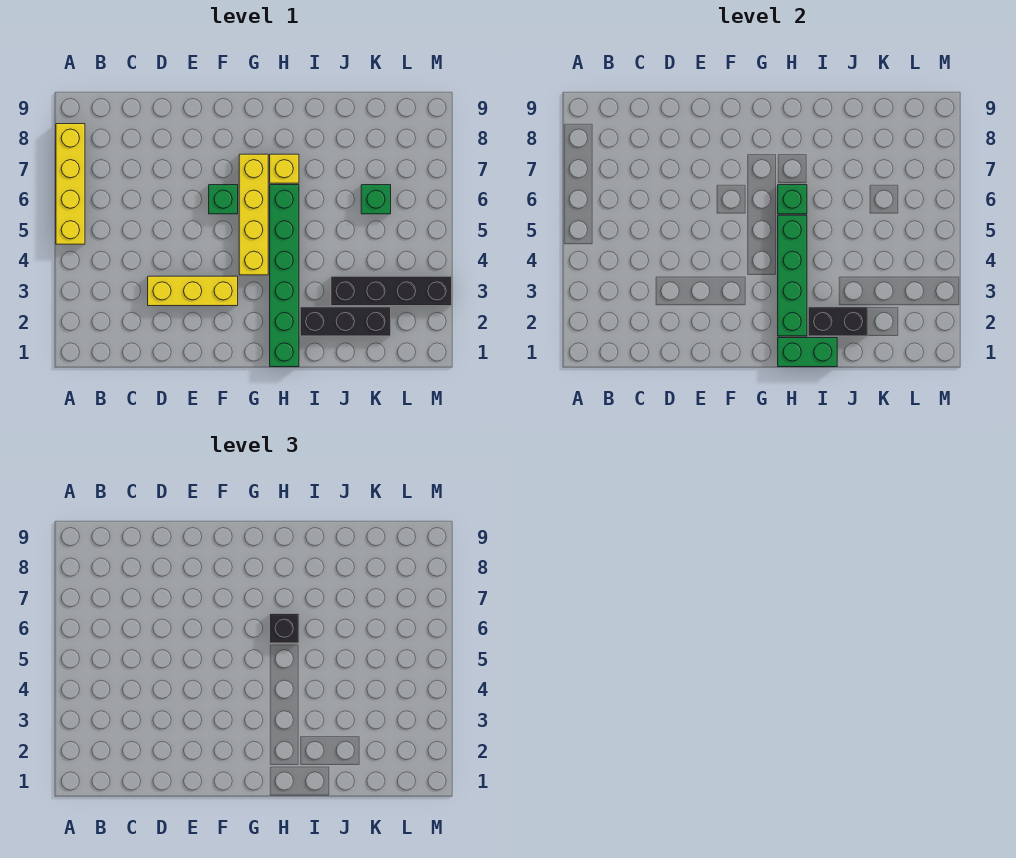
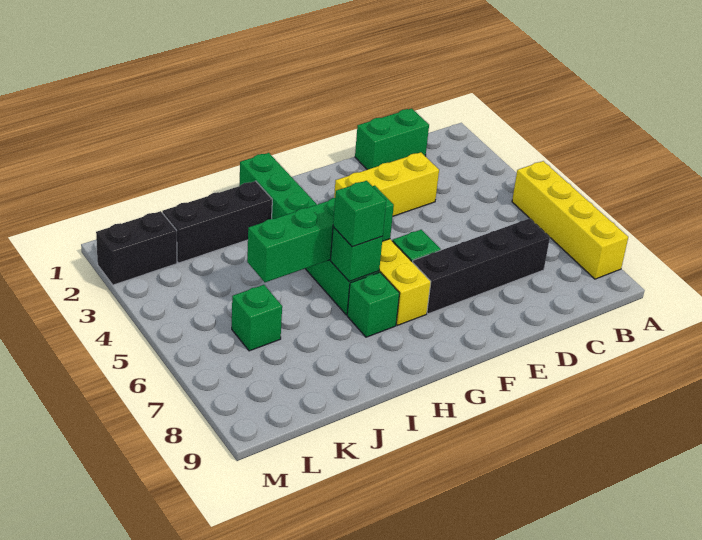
green brick H1:I1 level 2 -> green brick C1:D1 level 1
green brick H2:H5 level 2 -> green brick G5:J5 level 2
black brick H6 level 3 -> green brick H6 level 3
yellow brick H7 level 1 -> green brick H7 level 1
black brick I2:J2 level 2 -> black brick L2:M2 level 1
black brick J3:M3 level 1 -> black brick C7:F7 level 1

